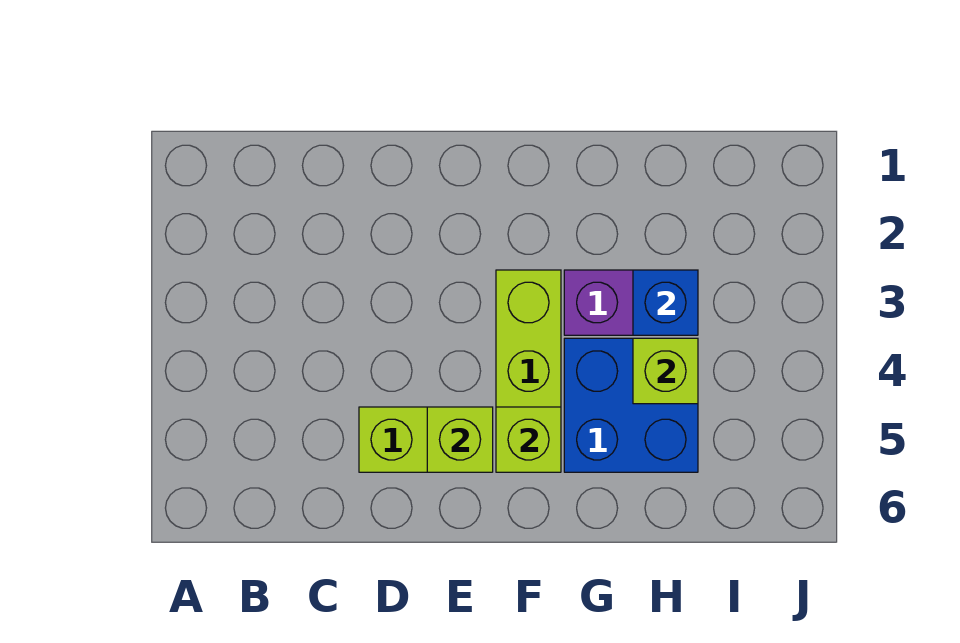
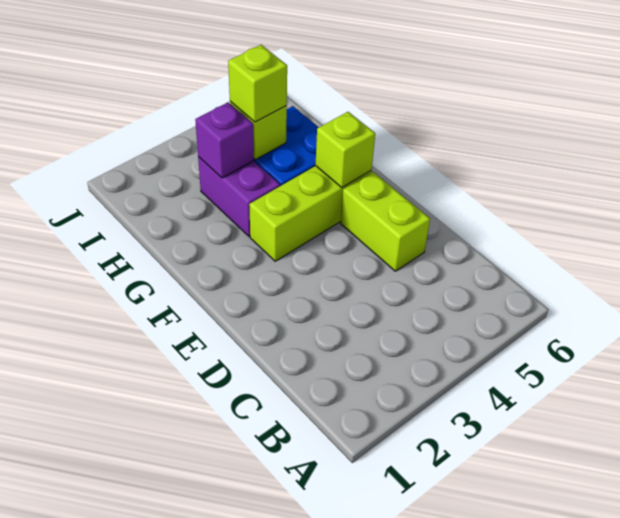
lime brick E5 level 2 -> lime brick H4 level 3
blue brick H3 level 2 -> purple brick H3 level 2

